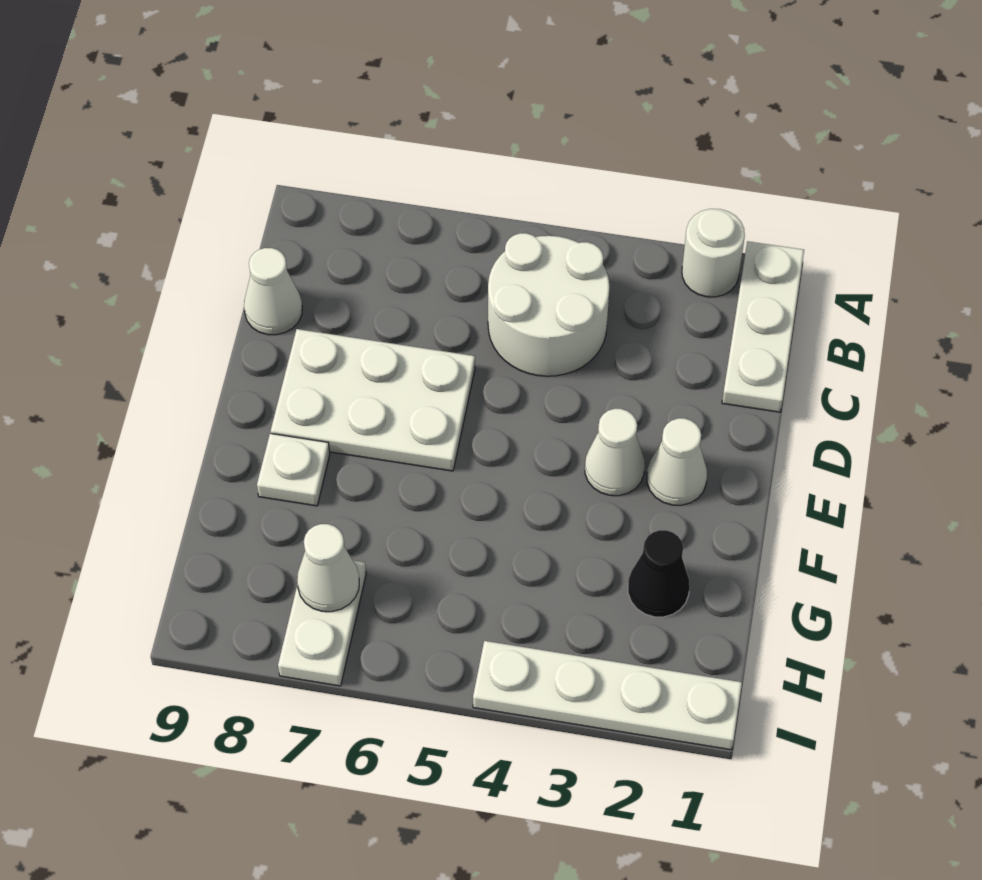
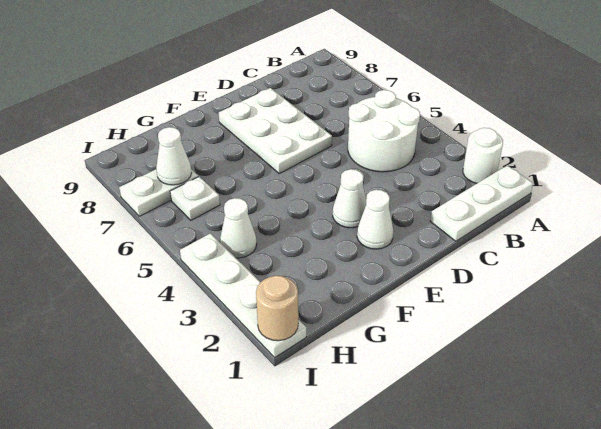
white cone C9 level 1 -> white cone H4 level 1
white plate F8 level 1 -> white plate H6 level 1
black cone G2 level 1 -> none
none -> tan round brick I1 level 2

